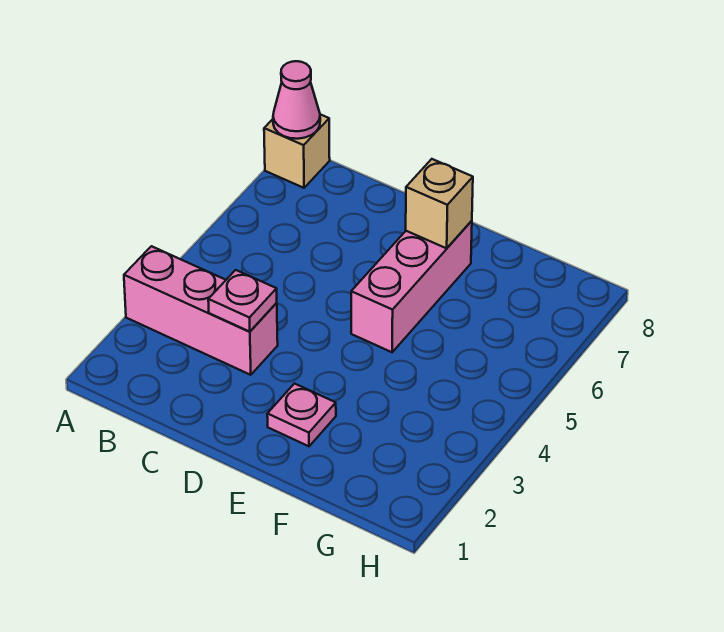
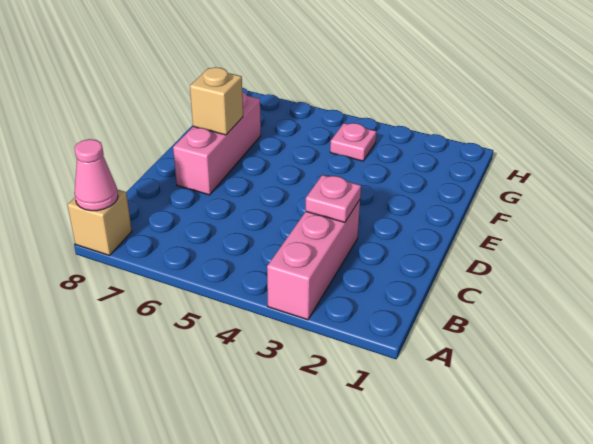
pink plate E2 level 1 -> pink plate G4 level 1
pink brick E5:E7 level 1 -> pink brick D7:F7 level 1

